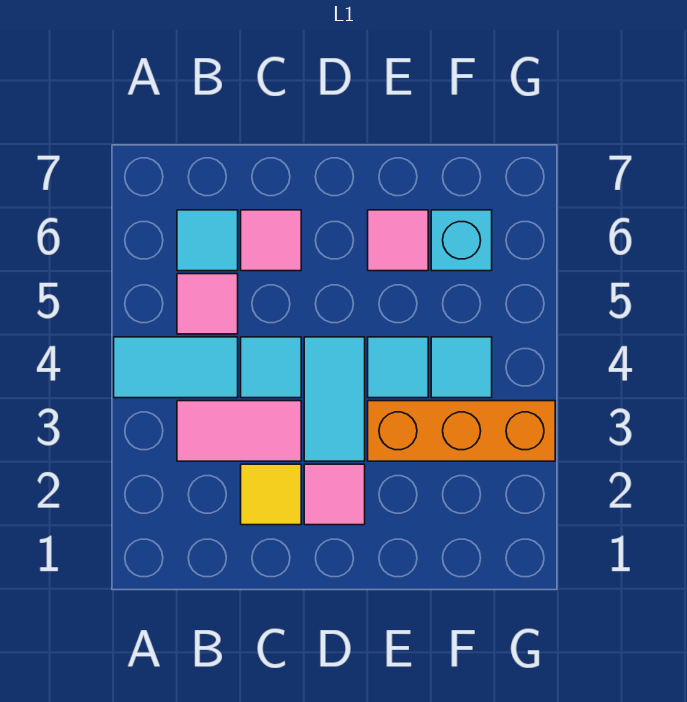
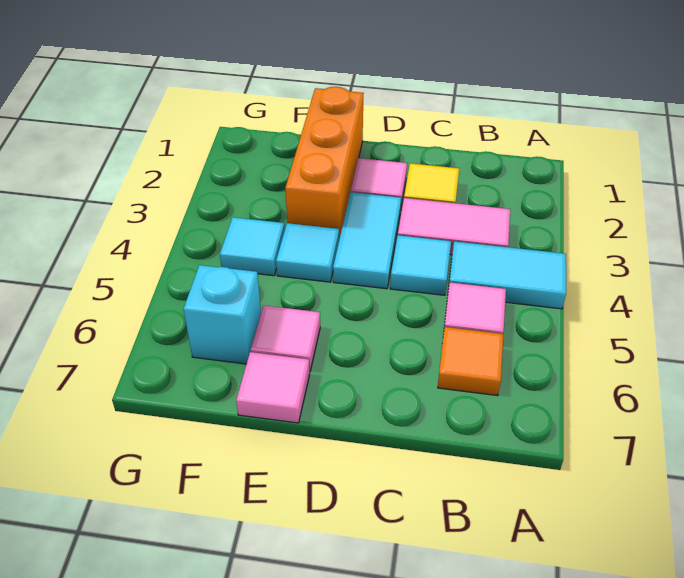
cyan tile B6 level 1 -> orange tile B6 level 1
pink tile C6 level 1 -> pink tile E7 level 1
orange brick E3:G3 level 1 -> orange brick E1:E3 level 1

